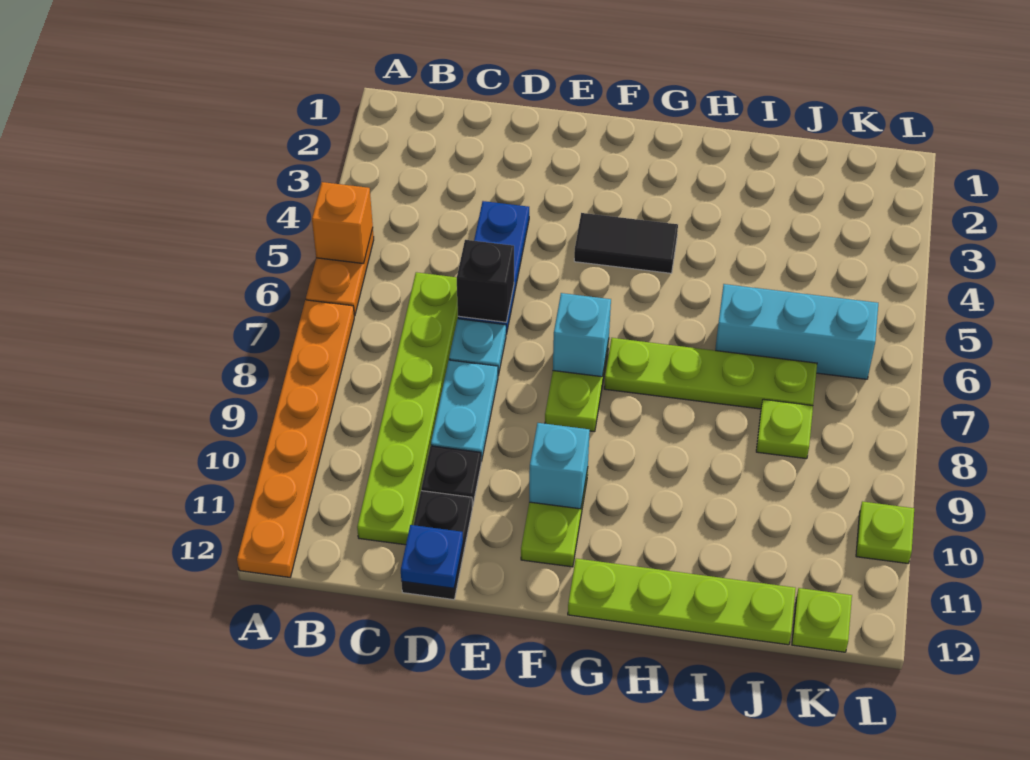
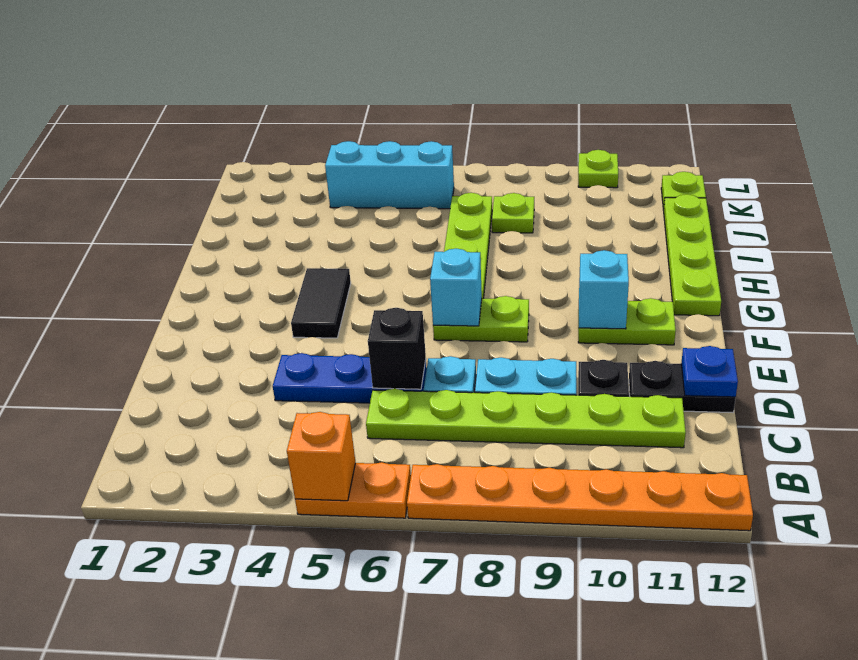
cyan brick I6:K6 level 1 -> cyan brick K4:K6 level 1

